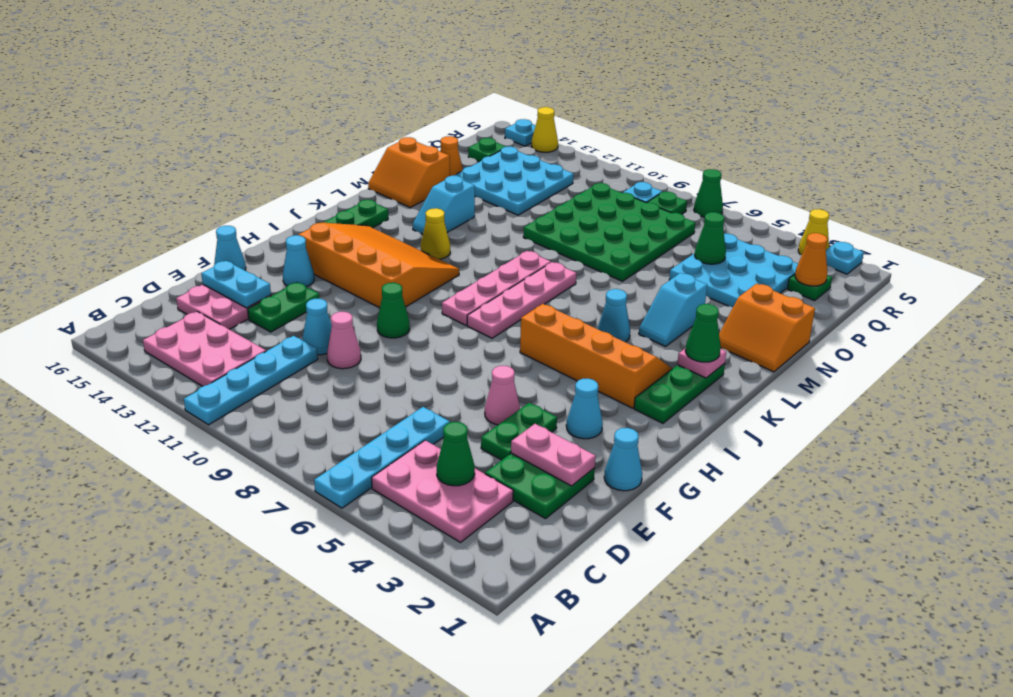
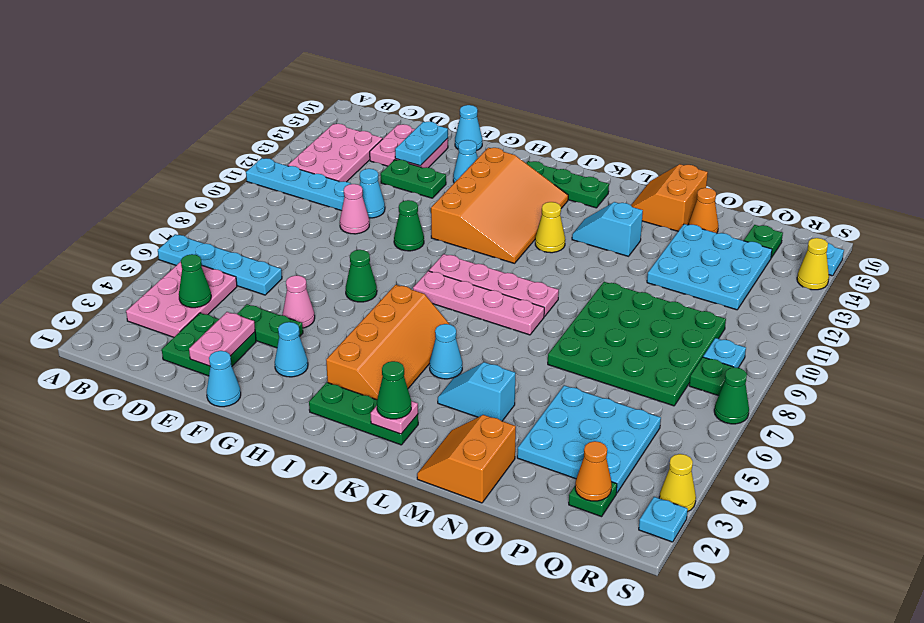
green cone P5 level 2 -> green cone G7 level 1

